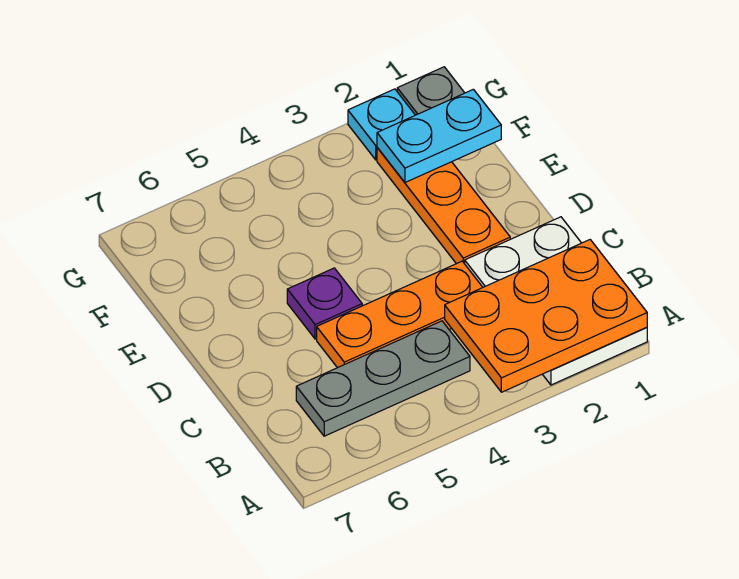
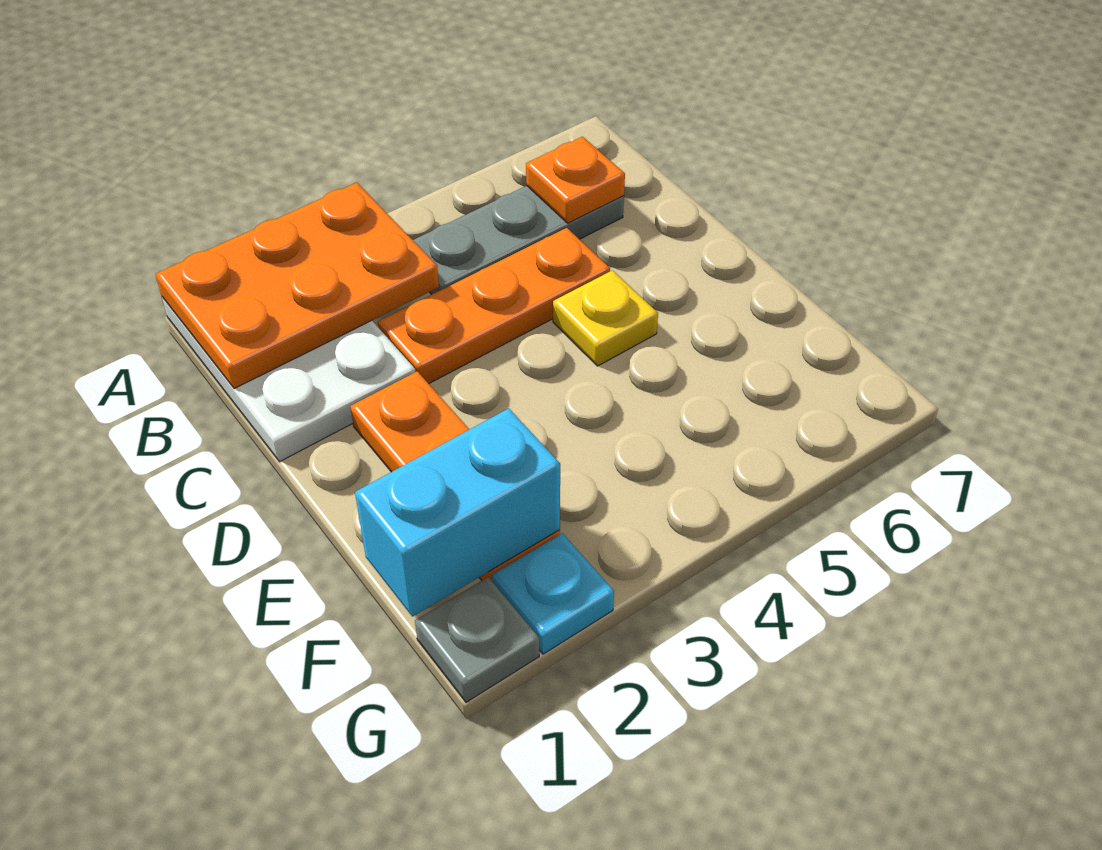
none -> orange plate B6 level 2
purple plate D5 level 1 -> yellow plate D5 level 1
cyan plate F1:F2 level 2 -> cyan brick F1:F2 level 2

